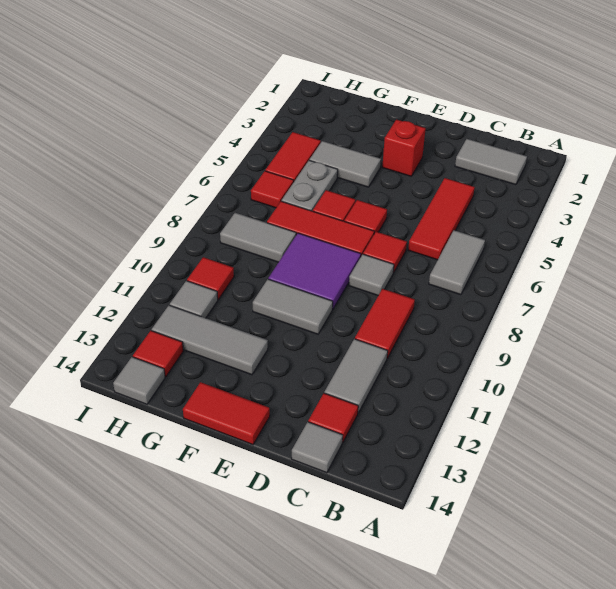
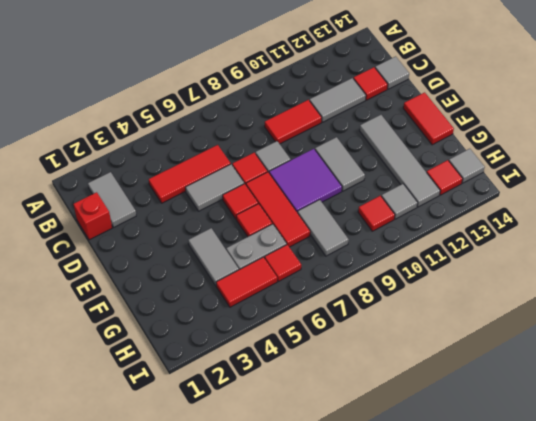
grey tile B6:B7 level 1 -> grey tile D5:D6 level 1
red brick E3 level 1 -> red brick C1 level 1
grey tile F12:H12 level 1 -> grey tile E12:H12 level 1

